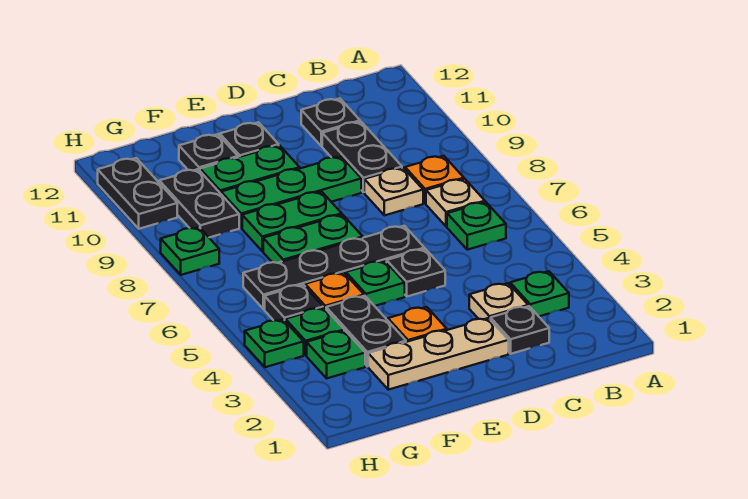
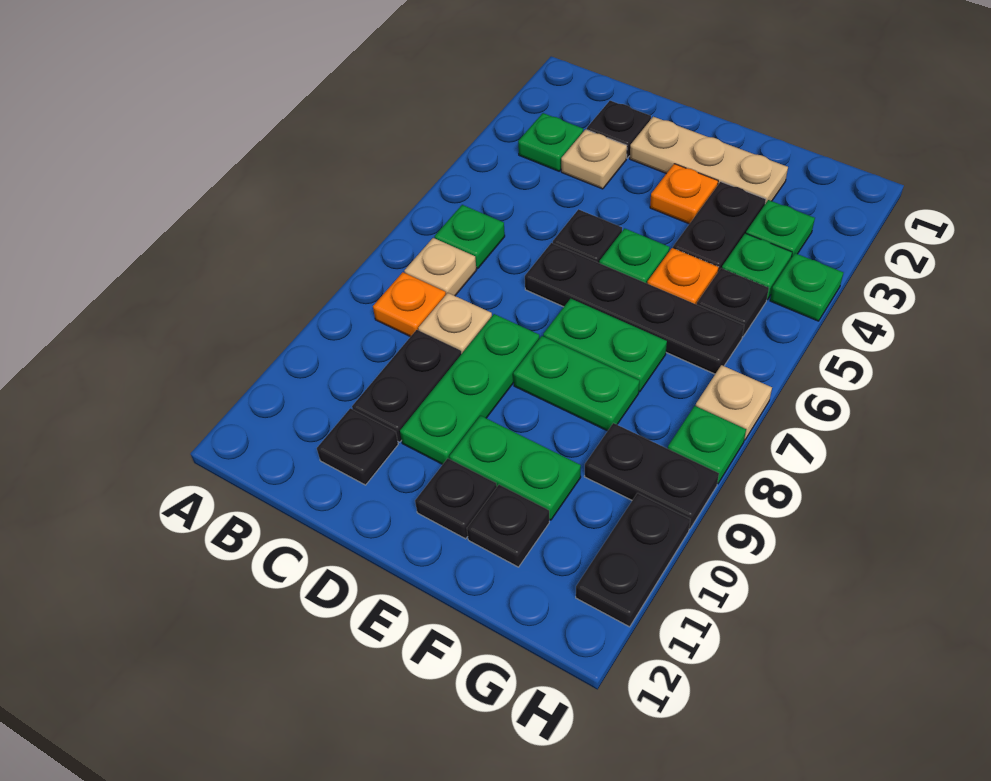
green plate D9:F9 level 1 -> green plate D8:D10 level 1
black plate G9:G10 level 1 -> black plate G9:H9 level 1
none -> tan plate H7 level 1

